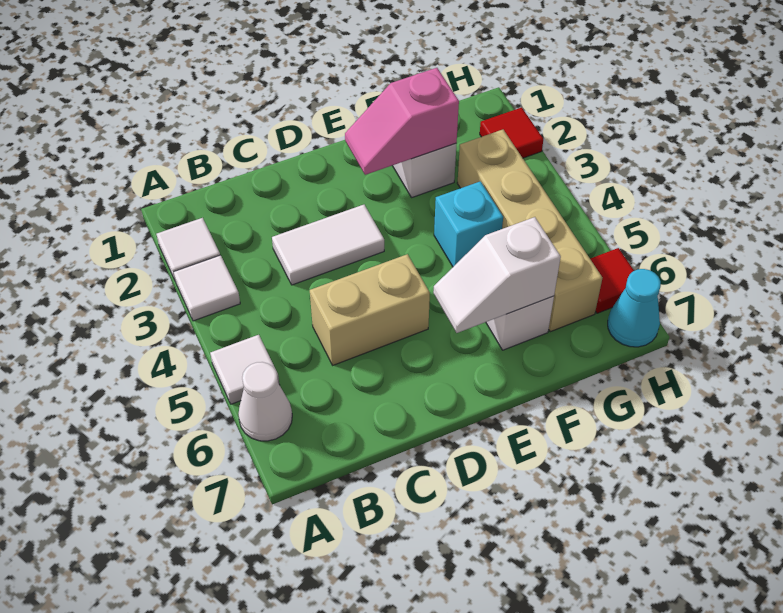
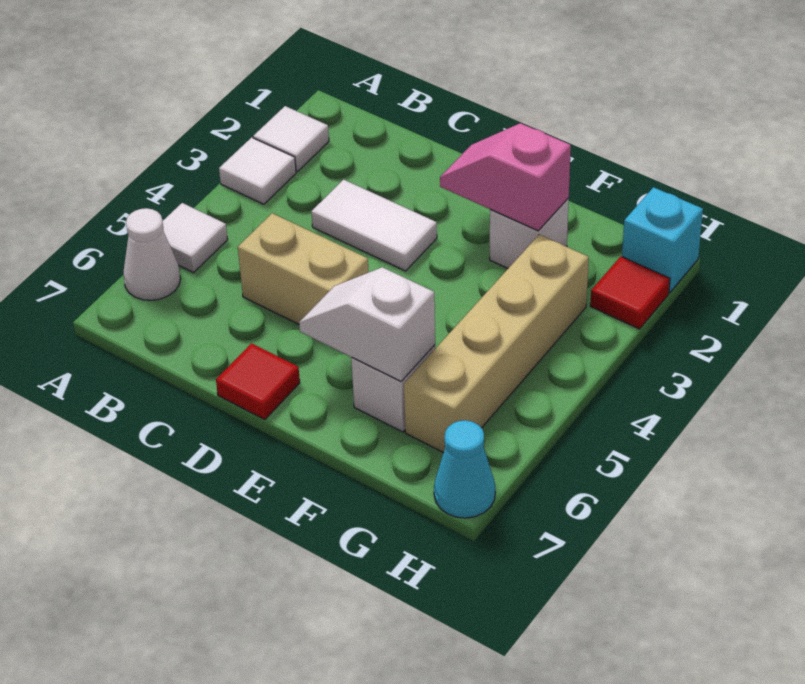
cyan brick F4 level 1 -> cyan brick H1 level 1
red tile H6 level 1 -> red tile D7 level 1

